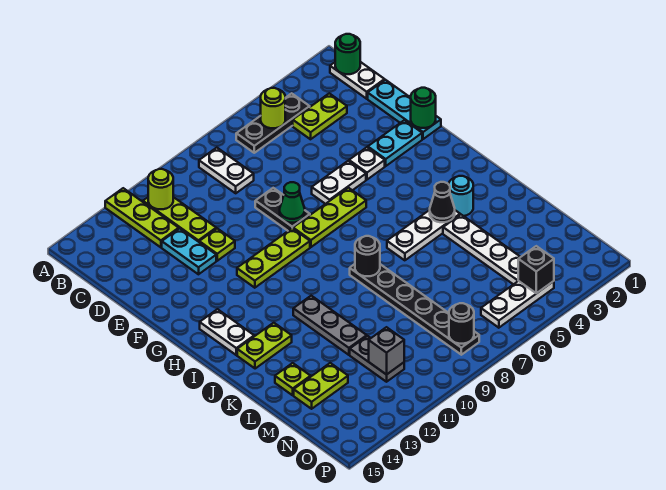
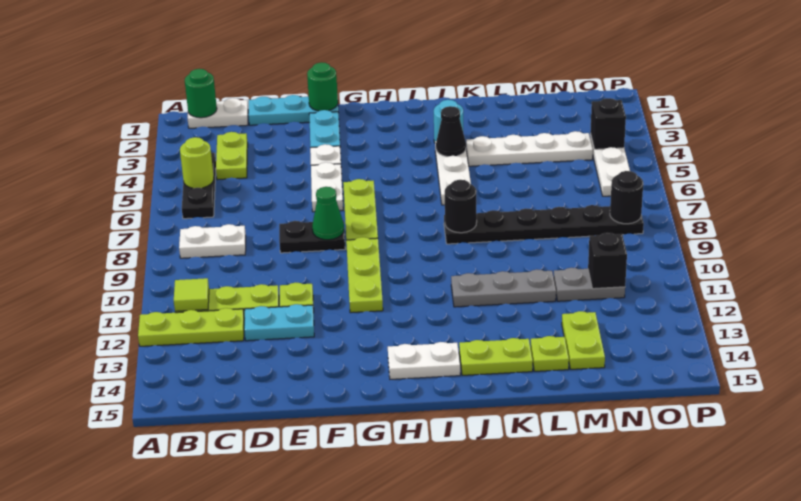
lime round brick B11 level 2 -> lime tile B11 level 2
lime plate J13:J14 level 1 -> lime plate J14:K14 level 1
grey brick N11 level 2 -> black brick N11 level 2

